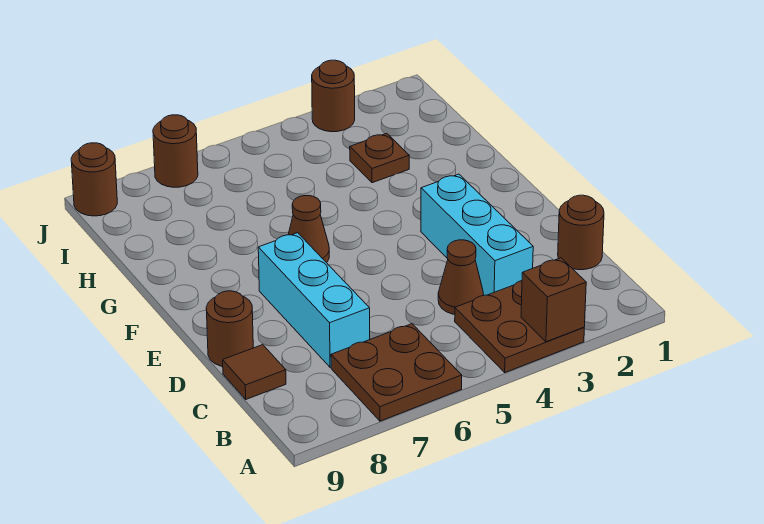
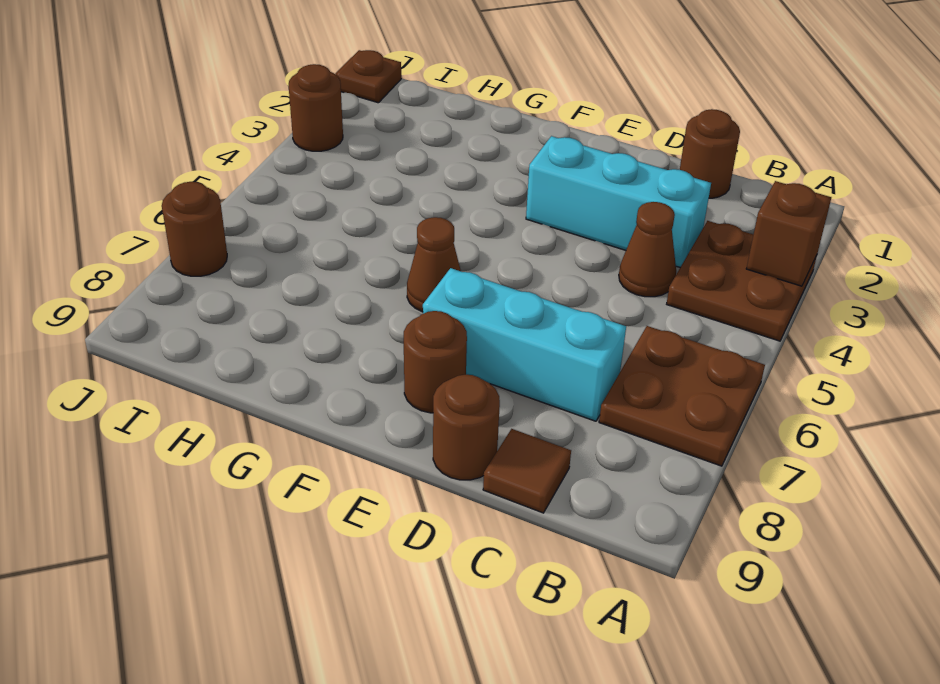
brown plate H3 level 1 -> brown plate J1 level 1
brown round brick J9 level 1 -> brown round brick E8 level 1

